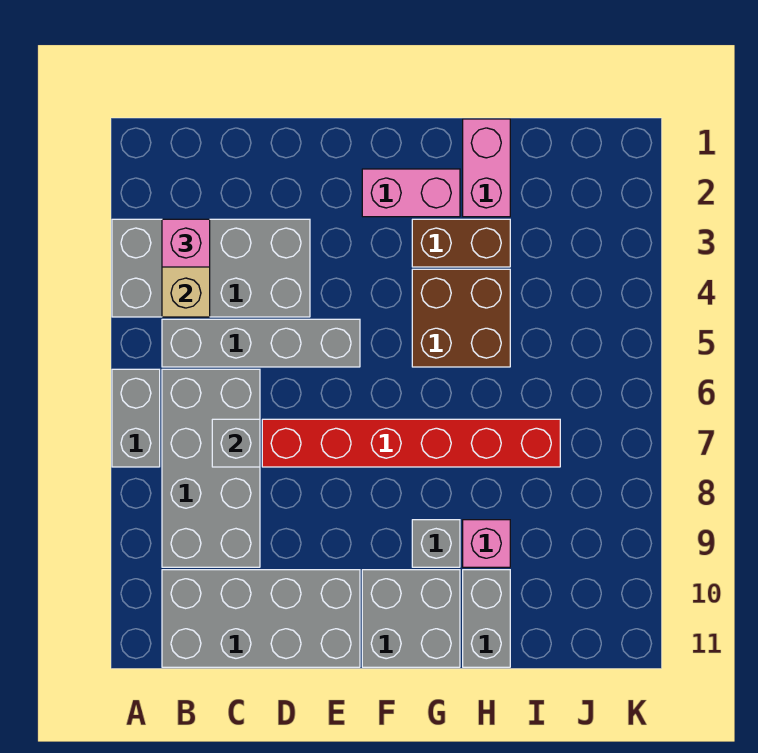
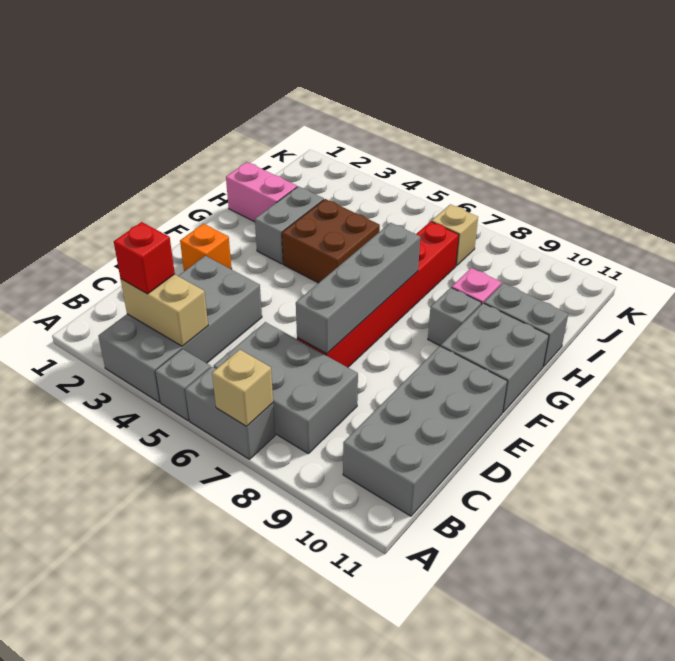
none -> tan brick A7 level 2
pink brick B3 level 3 -> red brick B3 level 3
grey brick B5:E5 level 1 -> grey brick D7:G7 level 2
grey brick B6:C9 level 1 -> grey brick B6:C8 level 1
grey brick C7 level 2 -> grey brick A5 level 1
none -> orange brick E2 level 1
pink brick F2:G2 level 1 -> none
brown brick G3:H3 level 1 -> grey brick G3:H3 level 1
none -> tan brick J7 level 1

